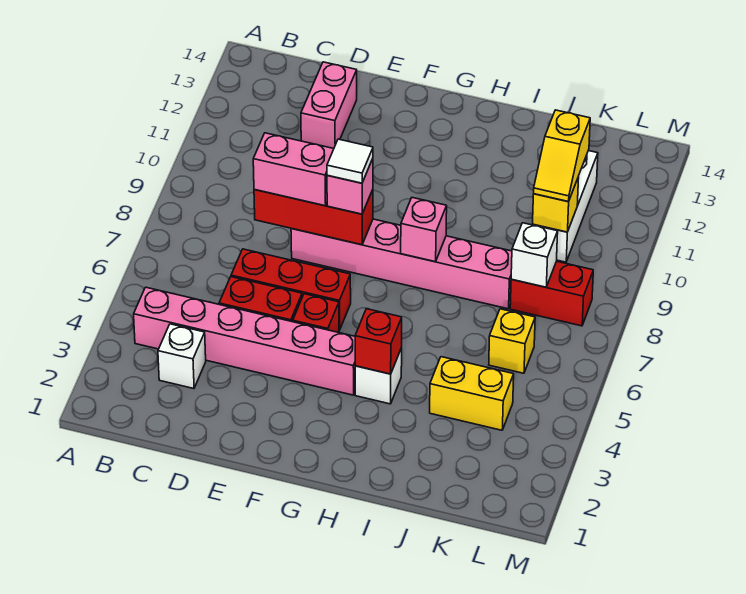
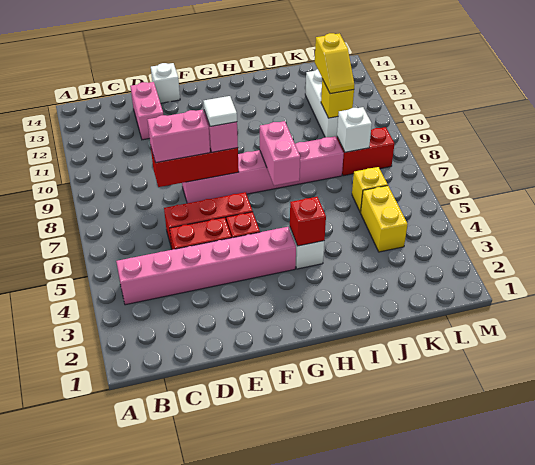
white brick C3 level 1 -> white brick E14 level 1
pink brick H8 level 2 -> pink brick H7:H8 level 2
yellow brick J4:K4 level 1 -> yellow brick K4:K5 level 1

